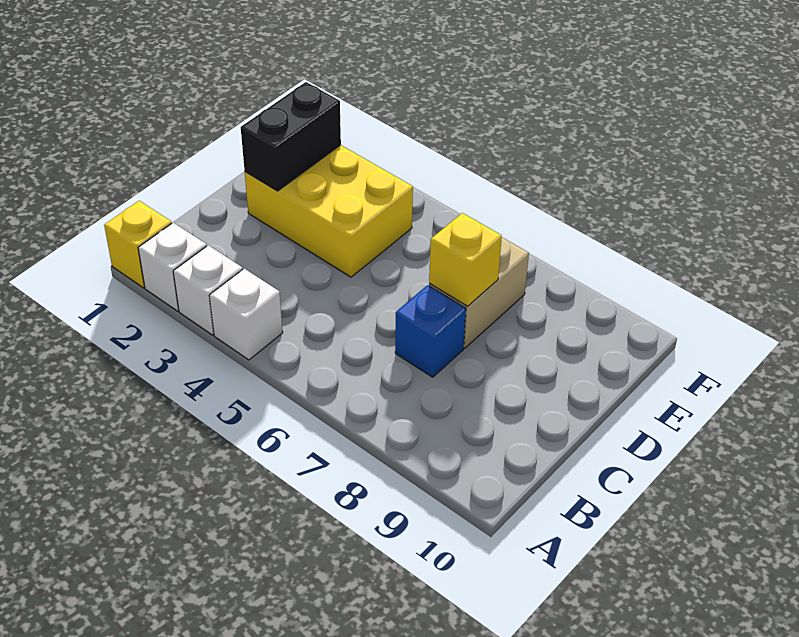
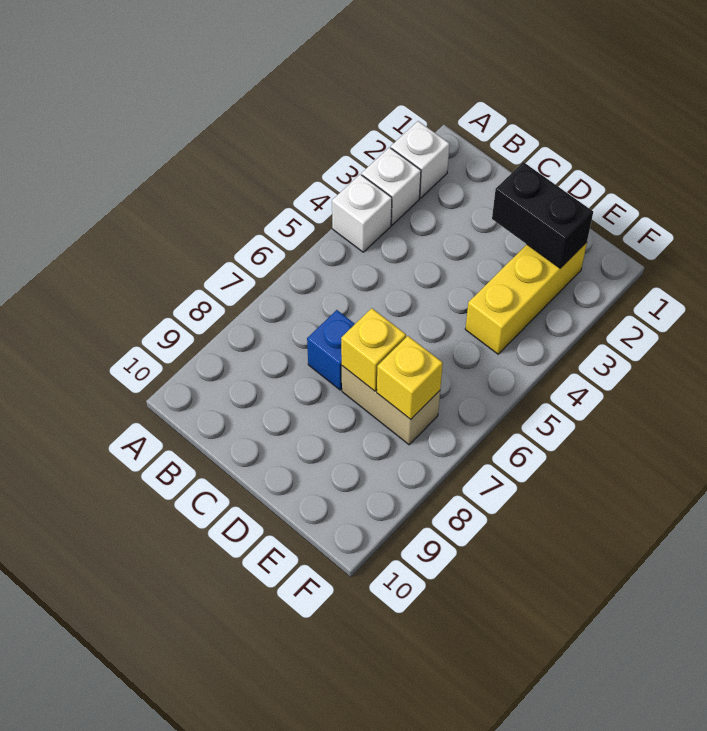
yellow brick A1 level 1 -> yellow brick E7 level 2
yellow brick D2:E4 level 1 -> yellow brick E2:E4 level 1

